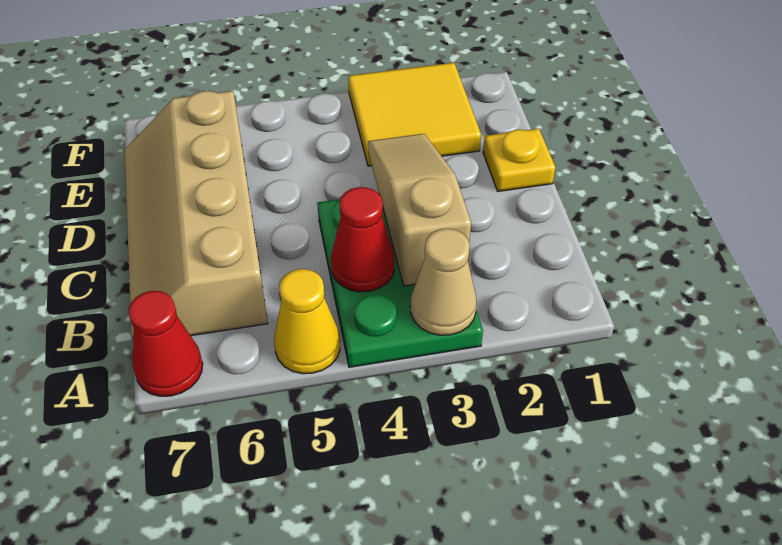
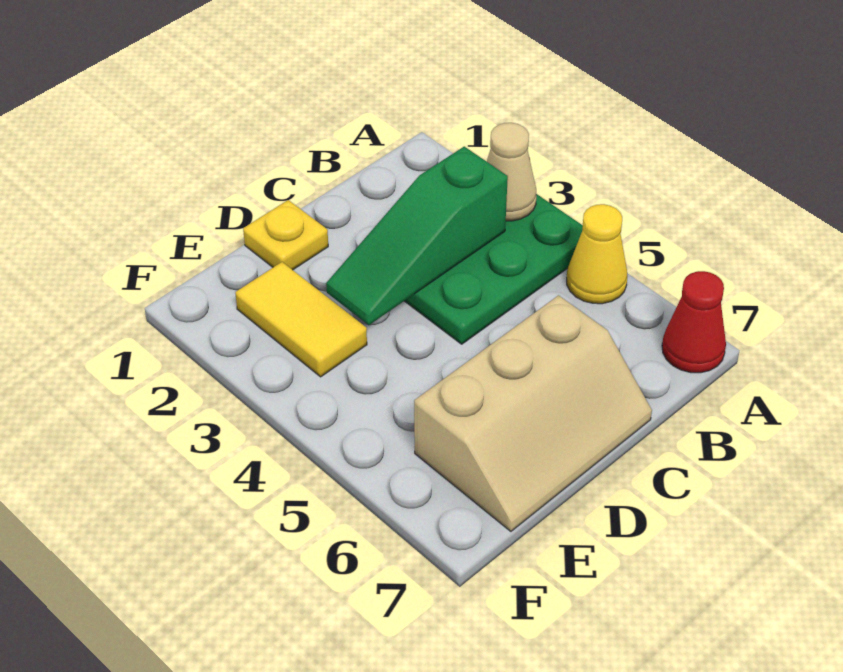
tan slope B3:D3 level 2 top B -> green slope B3:D3 level 2 top B
red cone B4 level 2 -> none
tan slope B6:E7 level 1 top 6 -> tan slope C6:E7 level 1 top 6
yellow tile E2:F3 level 1 -> yellow tile E2:E3 level 1

